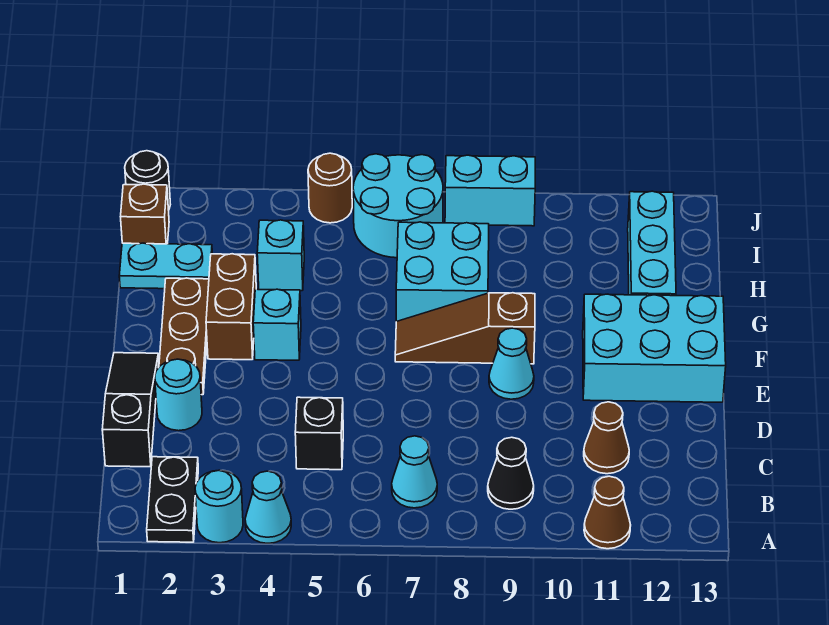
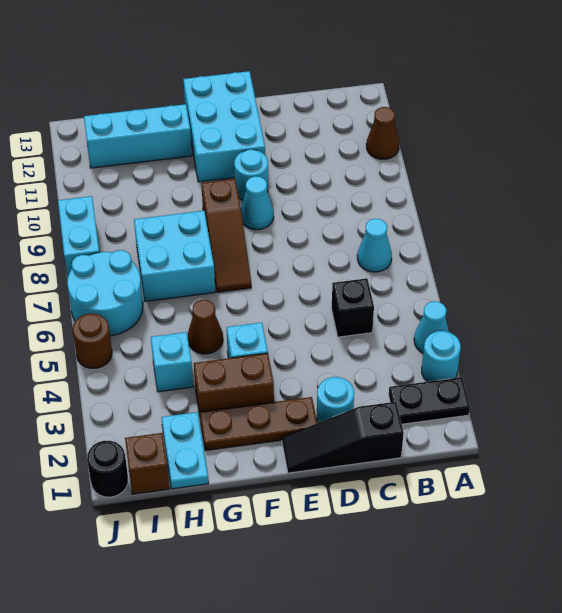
black cone B9 level 1 -> none
brown cone C11 level 1 -> brown cone G5 level 1
none -> cyan round brick E10 level 1

